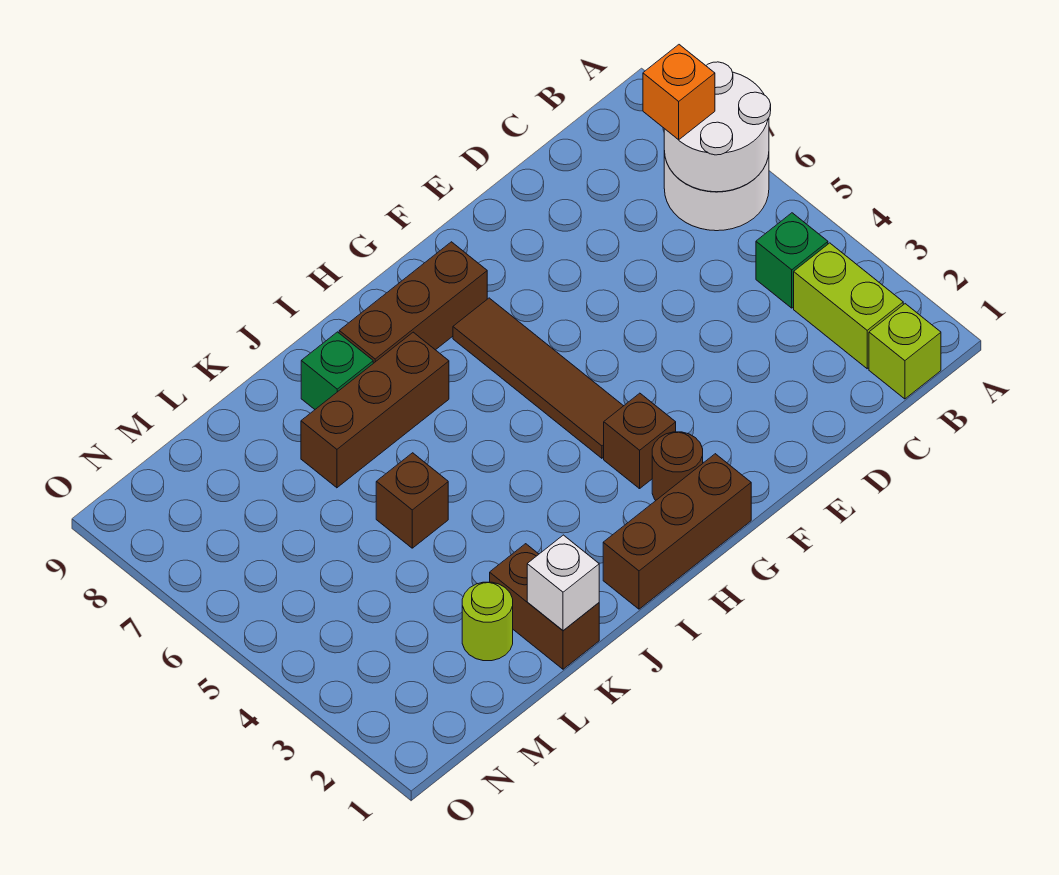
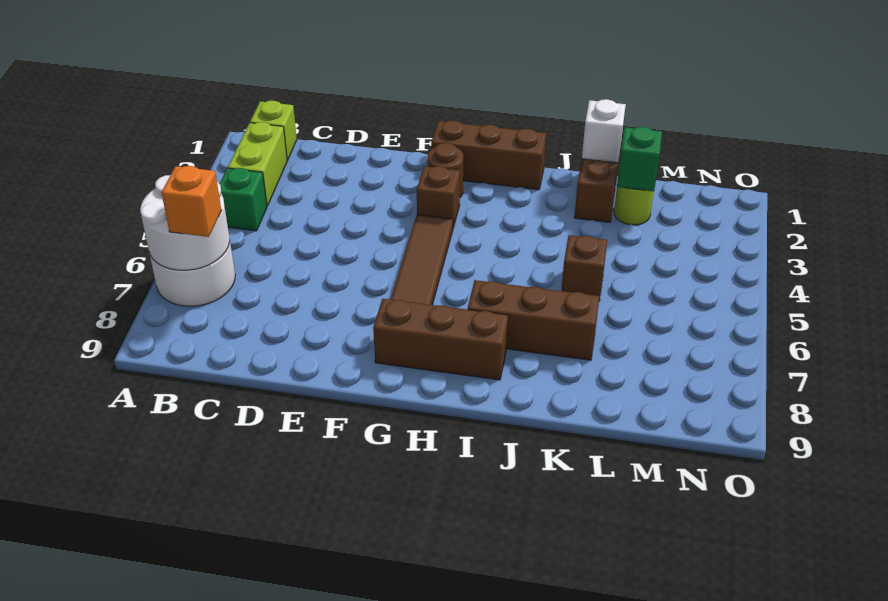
green brick J8 level 1 -> green brick L2 level 2

